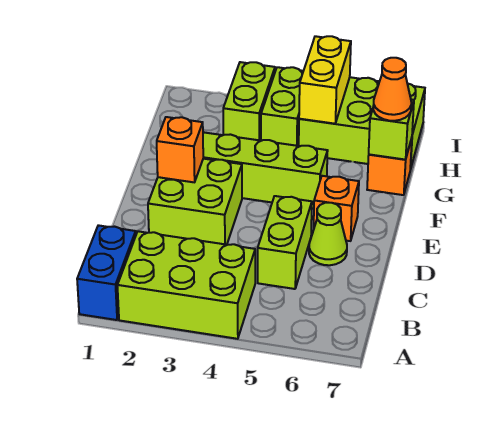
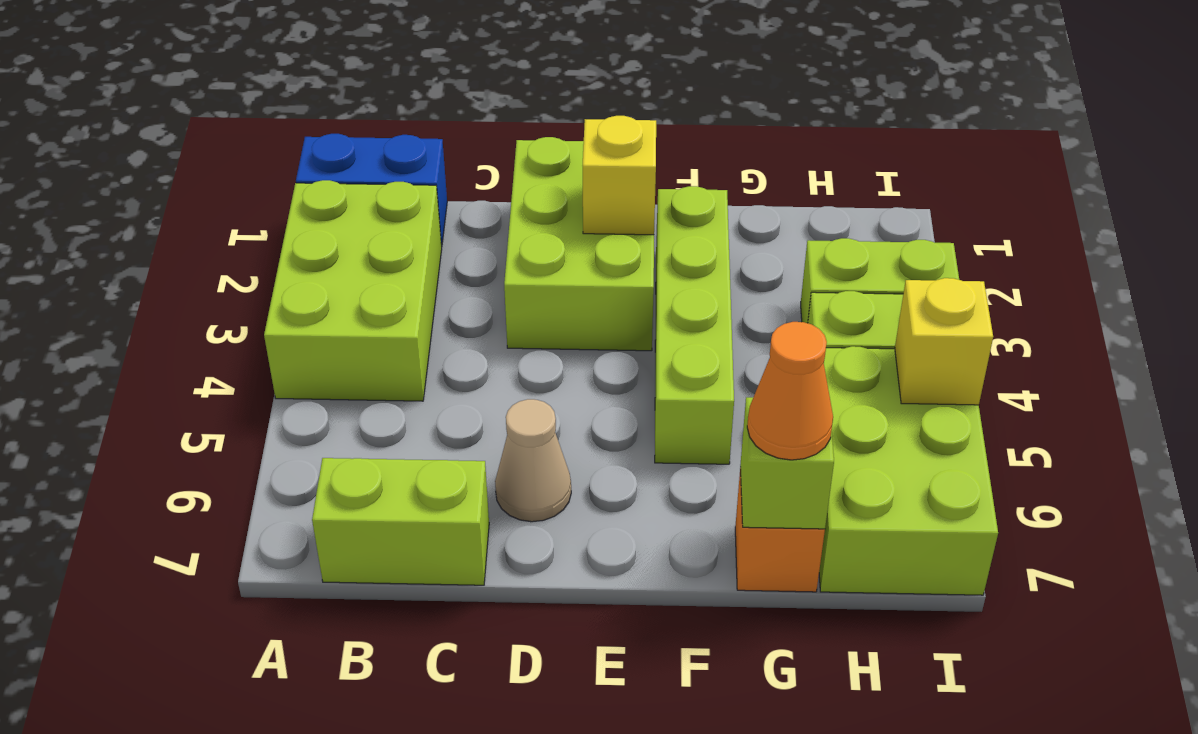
lime brick C5:D5 level 1 -> lime brick B7:C7 level 1
lime brick D2:E3 level 1 -> lime brick D1:E3 level 1
lime cone D6 level 1 -> tan cone D6 level 1
orange brick E2 level 2 -> yellow brick E2 level 2
orange brick E6 level 1 -> none
yellow brick H5:I5 level 2 -> yellow brick I5 level 2

